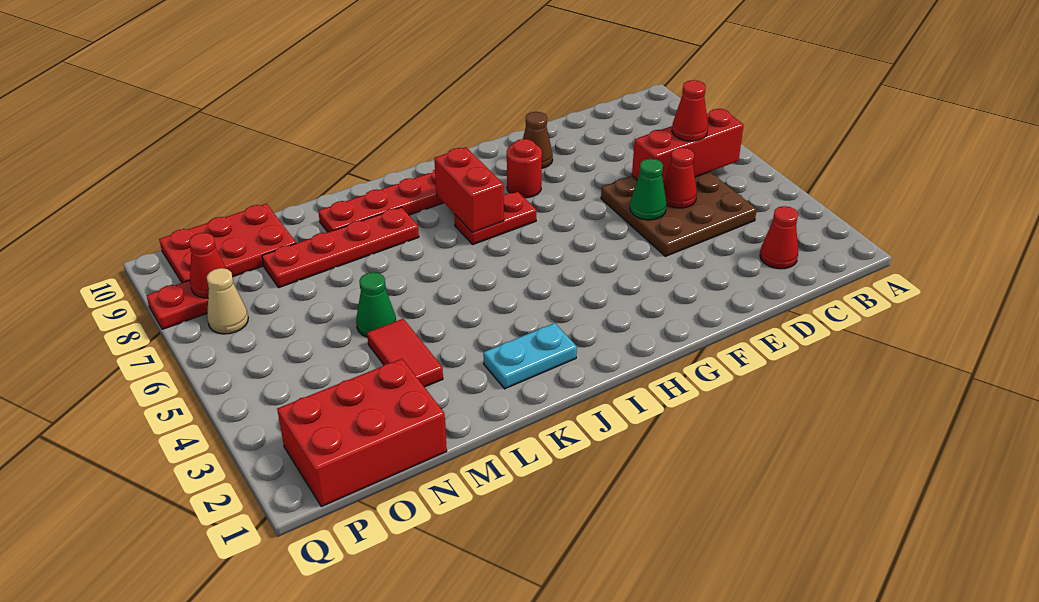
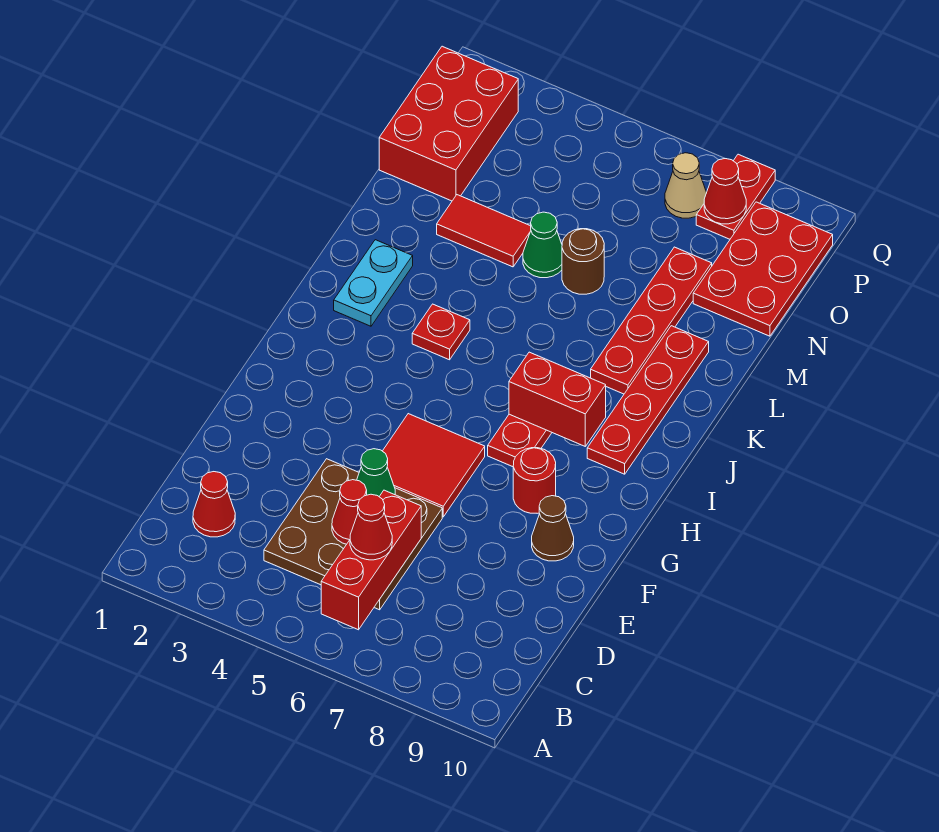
none -> red tile F5:G6 level 1
none -> red plate J4 level 1
none -> brown round brick M6 level 1

